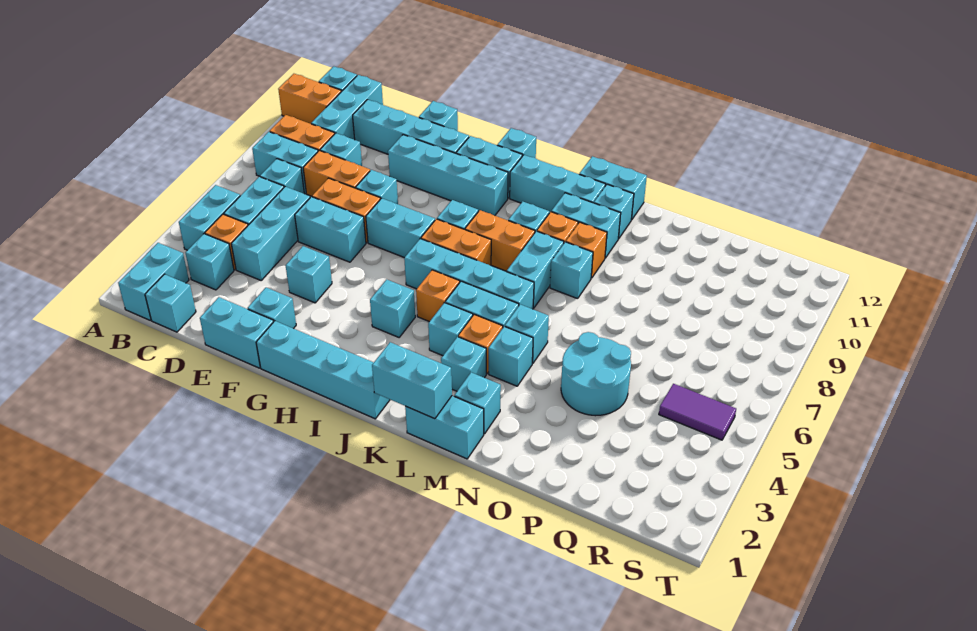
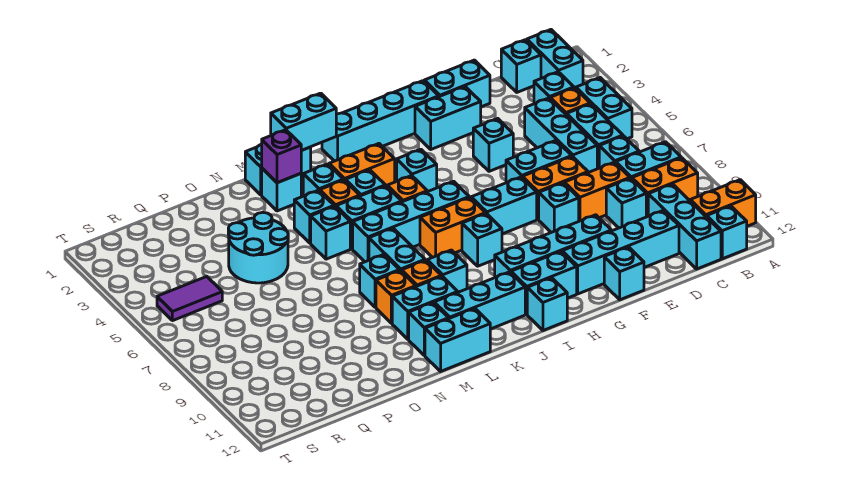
cyan brick F2 level 1 -> cyan brick F2:G2 level 1
orange brick J8:K8 level 1 -> orange brick J3:K3 level 1
none -> purple brick M2 level 2

